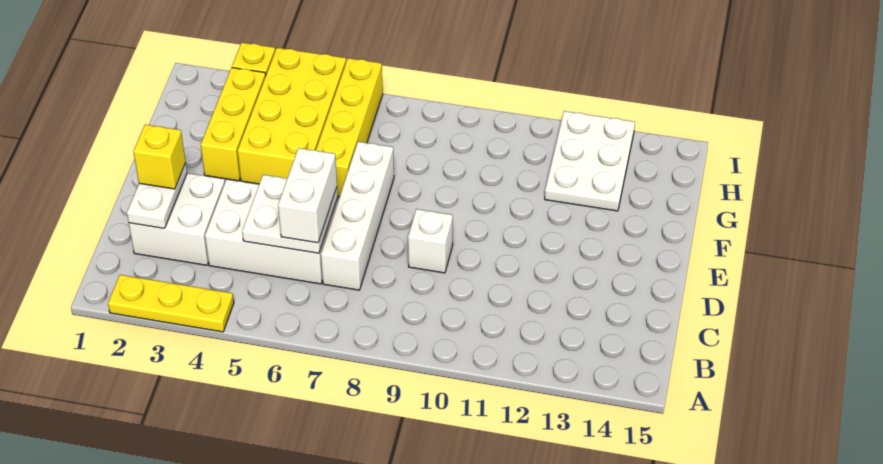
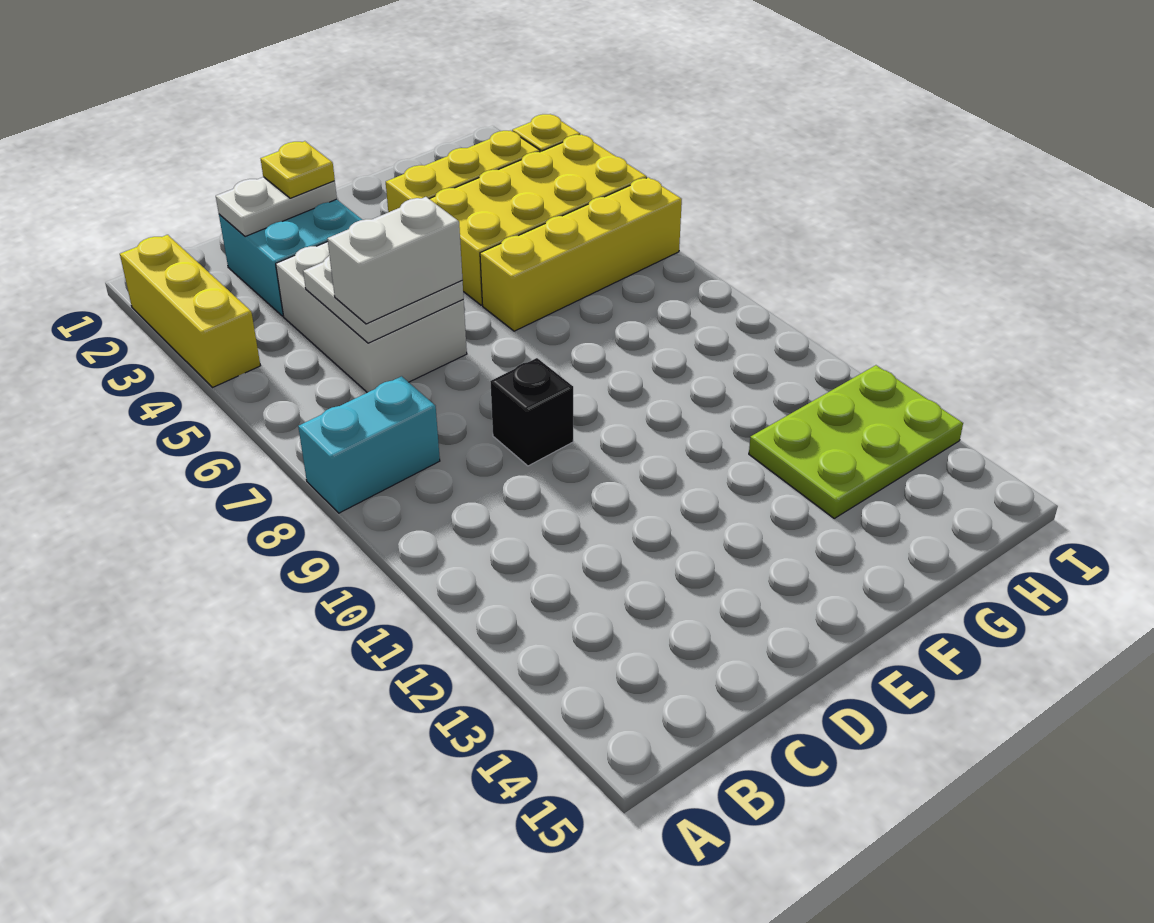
yellow plate A2:A4 level 1 -> yellow brick A2:A4 level 1
none -> cyan brick A8:B8 level 1
white brick C2:D3 level 1 -> cyan brick C2:D3 level 1
white brick C7:F7 level 1 -> none
yellow brick D2 level 3 -> yellow plate D2 level 3
white brick D9 level 1 -> black brick D9 level 1
white plate G12:I13 level 1 -> lime plate G12:I13 level 1

